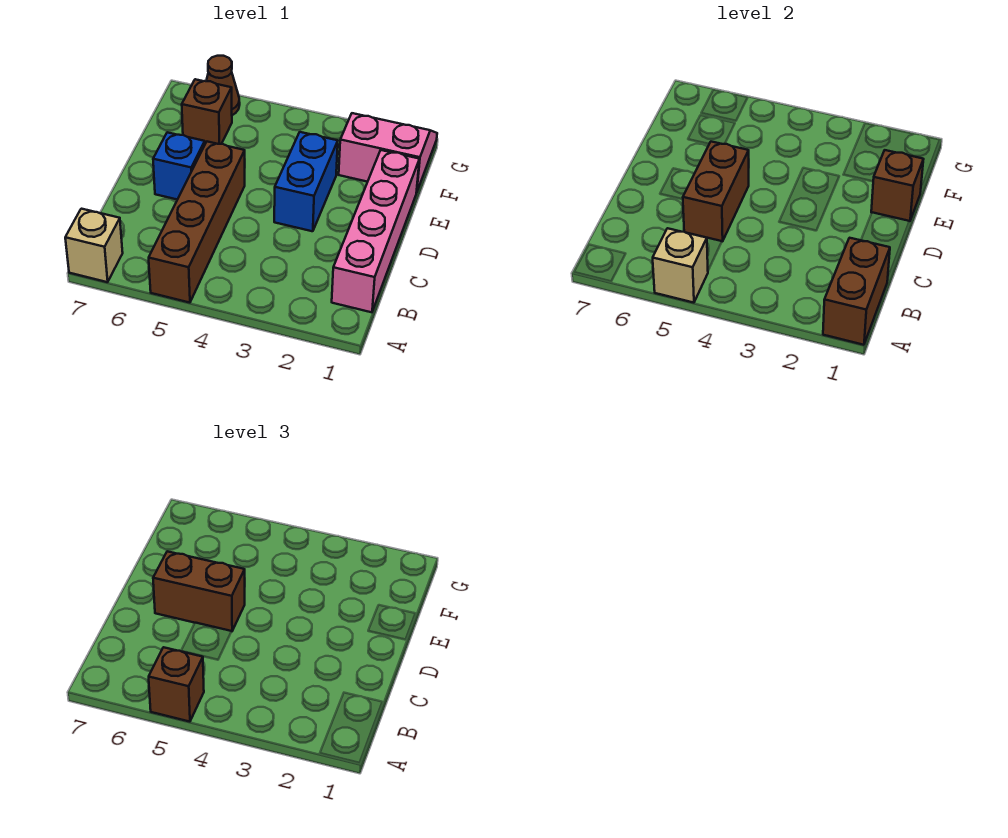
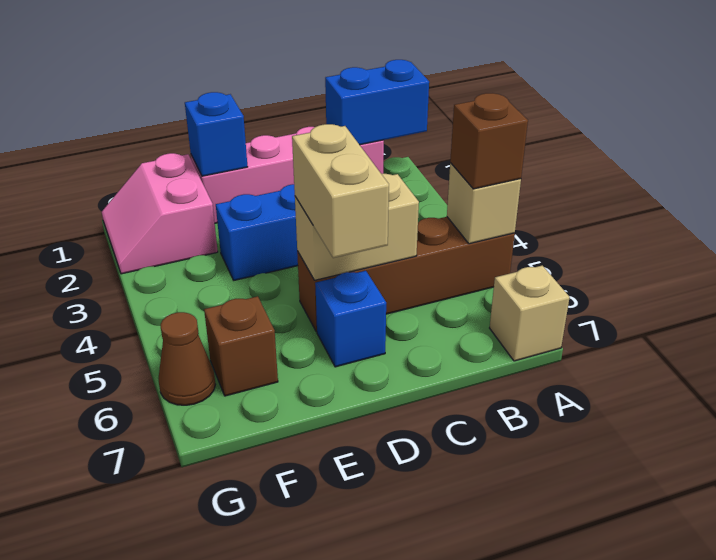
brown brick A1:B1 level 2 -> blue brick A1:B1 level 2
brown brick C5:D5 level 2 -> tan brick C5:D5 level 2
brown brick D5:D6 level 3 -> tan brick D5:D6 level 3
brown brick E1 level 2 -> blue brick E1 level 2

